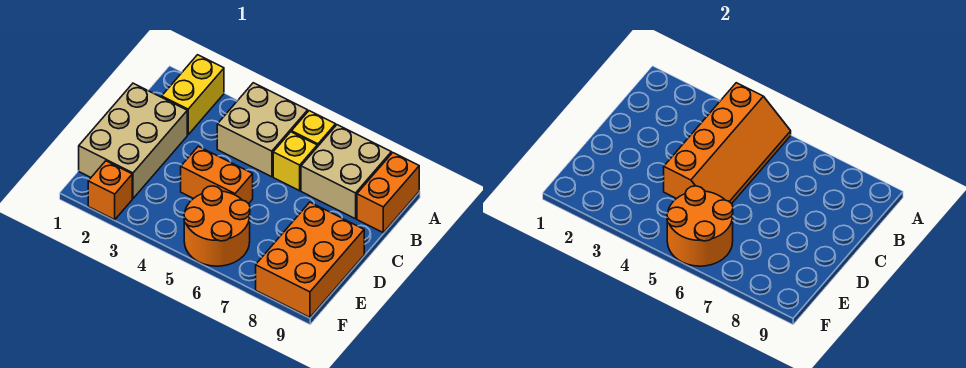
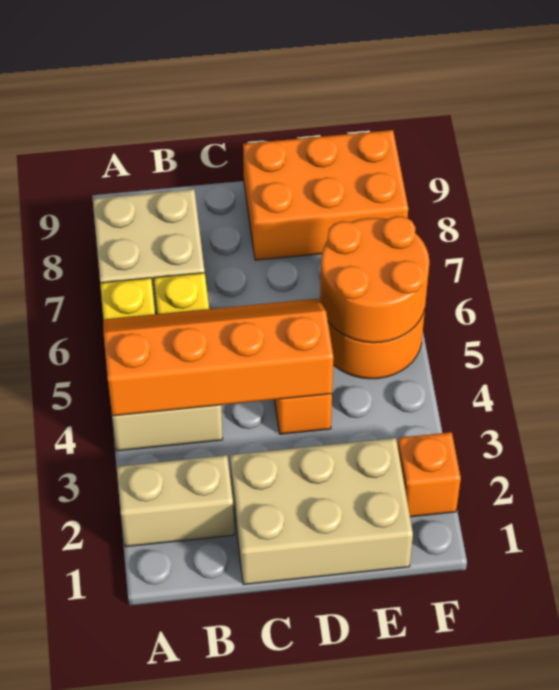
yellow brick A2:B2 level 1 -> tan brick A2:B2 level 1
orange brick A9:B9 level 1 -> none

